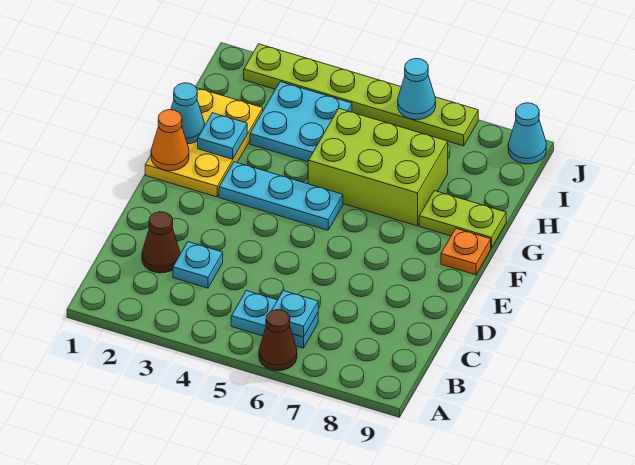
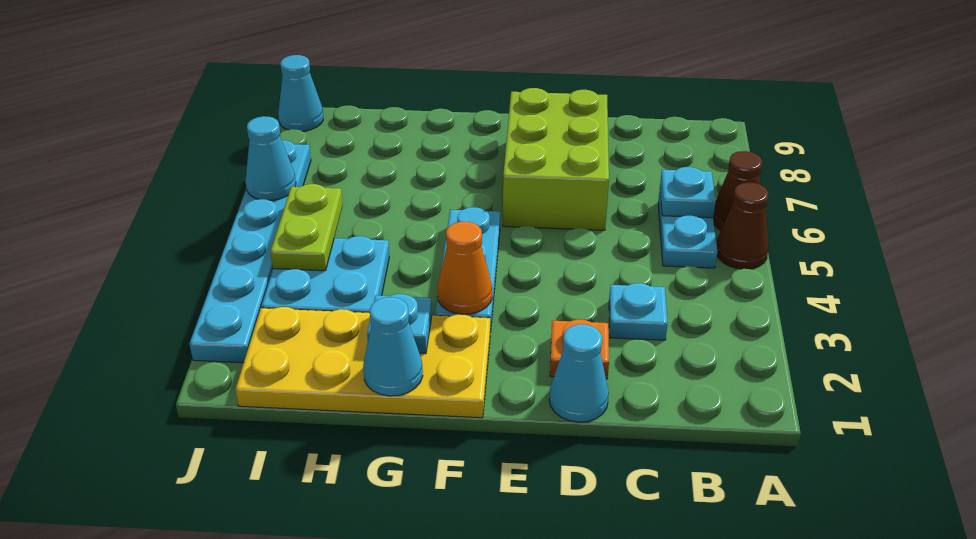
brown cone C2 level 1 -> brown cone A5 level 1
none -> cyan cone D1 level 1
yellow plate F1:H2 level 1 -> yellow plate F1:I2 level 1
orange cone F1 level 2 -> orange cone F3 level 2
orange plate F9 level 1 -> orange plate D2 level 1
lime brick G5:H7 level 1 -> lime brick D6:E8 level 1
lime plate G8:G9 level 1 -> lime plate I4:I5 level 2
lime plate J2:J7 level 1 -> cyan plate J2:J7 level 1

